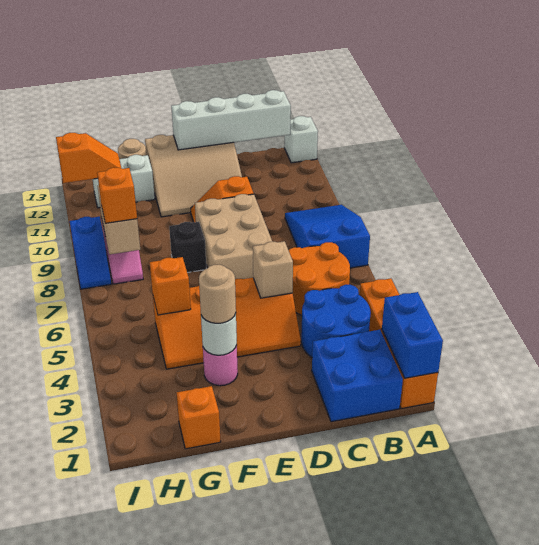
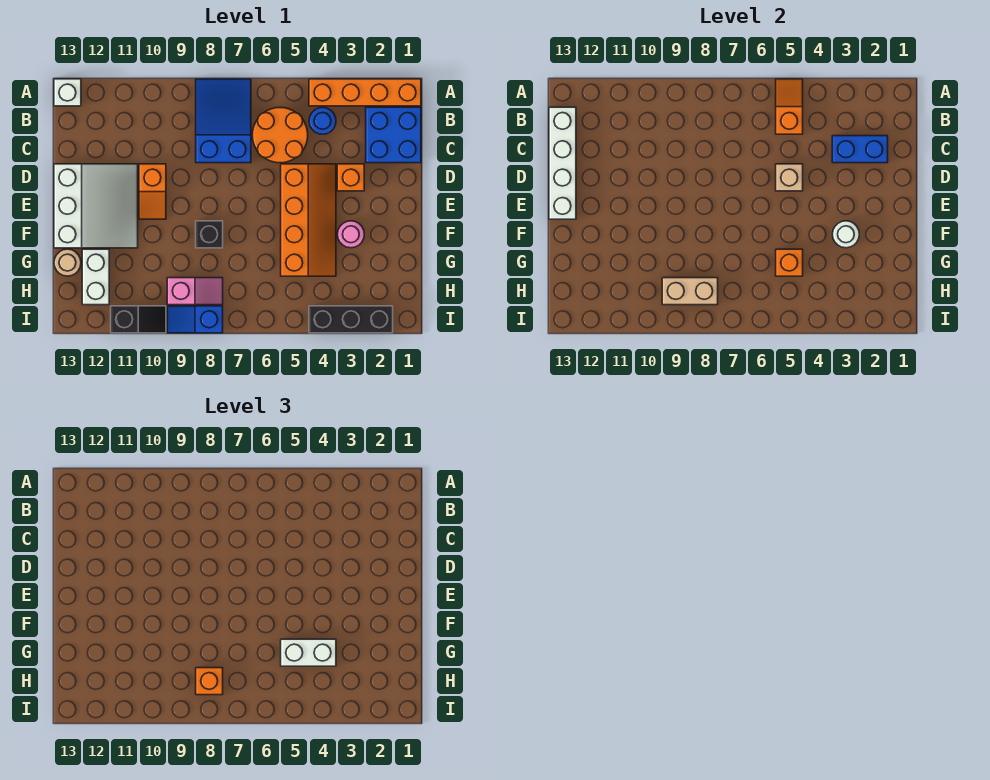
blue brick A1:A2 level 2 -> blue brick C2:C3 level 2
blue slope A7:B9 level 1 top 7 -> blue slope A7:C8 level 1 top C
blue round brick B3:C4 level 1 -> blue round brick B4 level 1
tan brick D7:E9 level 1 -> none
tan slope D11:F13 level 1 top 13 -> white slope D11:F13 level 1 top 13
tan round brick F3 level 3 -> none
orange brick G1 level 1 -> orange brick D3 level 1
none -> white brick G4:G5 level 3
orange slope H12:I12 level 2 top I -> orange slope A5:B5 level 2 top B
none -> black brick I2:I4 level 1
blue slope I8:I9 level 1 top 9 -> blue slope I8:I9 level 1 top 8
none -> black slope I10:I11 level 1 top 11

